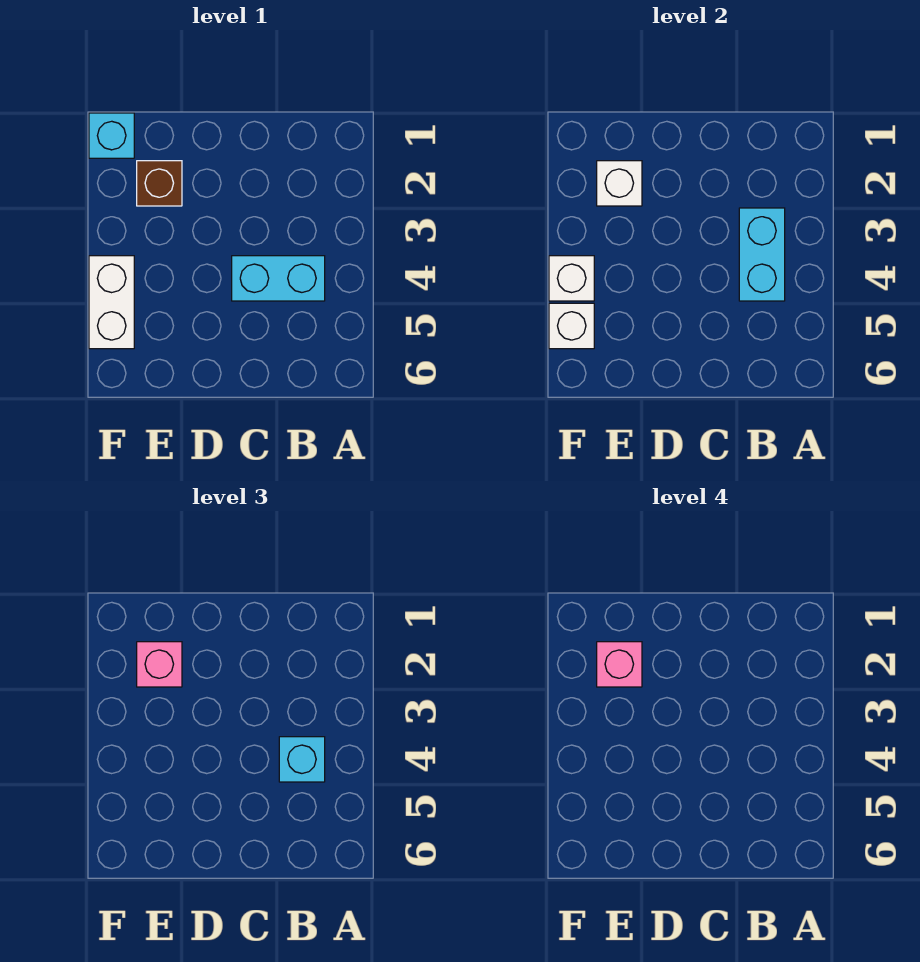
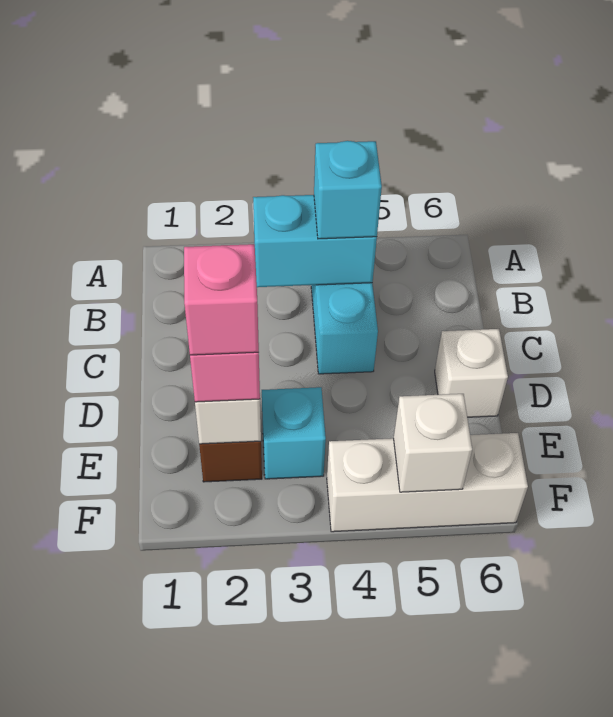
cyan brick F1 level 1 -> cyan brick E3 level 1
white brick F4:F5 level 1 -> white brick F4:F6 level 1
white brick F4 level 2 -> white brick D6 level 1

